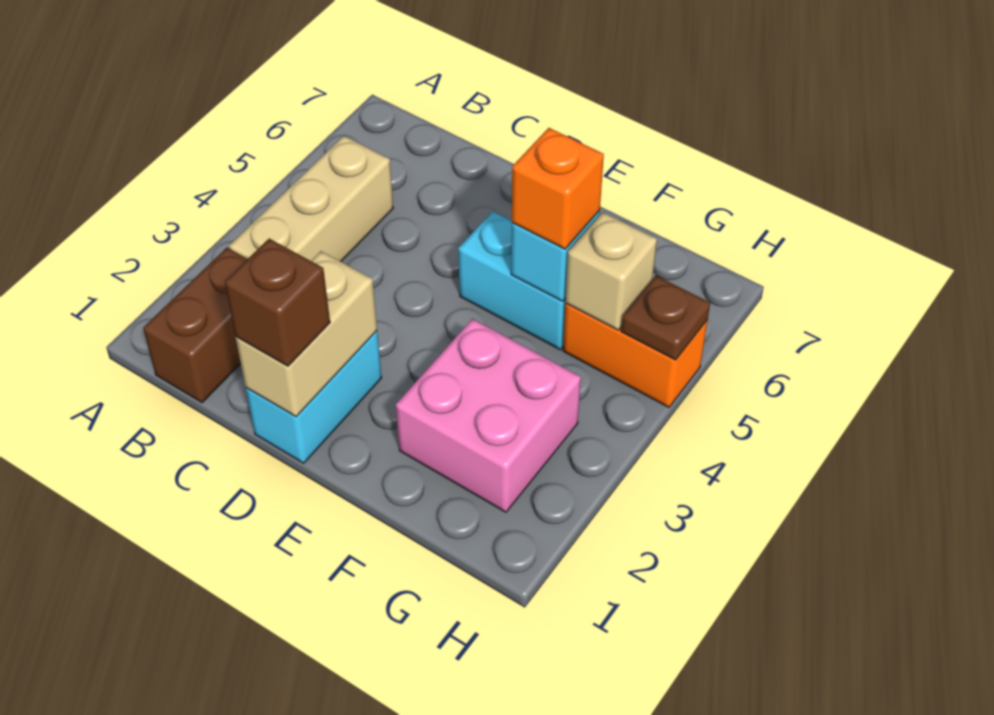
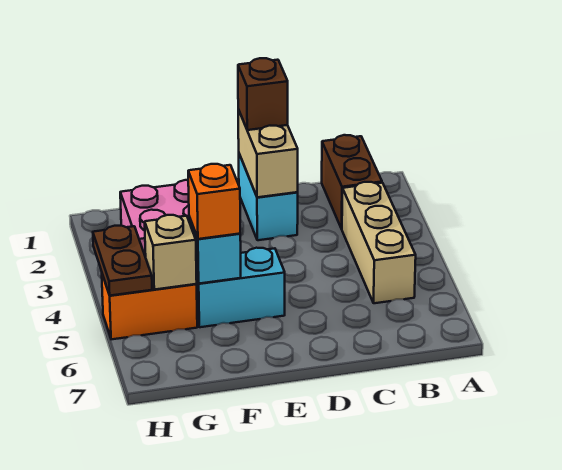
brown plate H5 level 2 -> brown plate H4:H5 level 2

